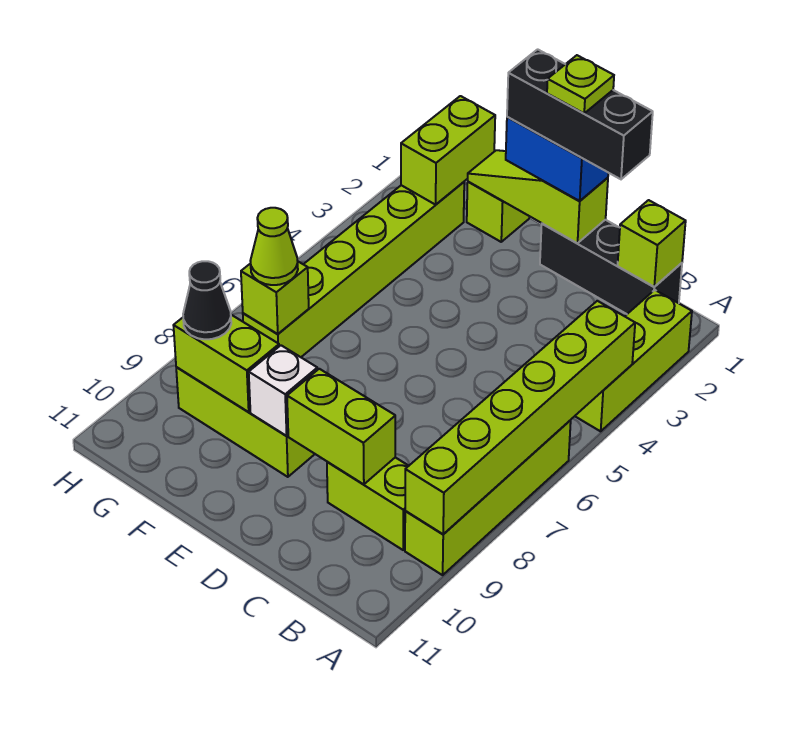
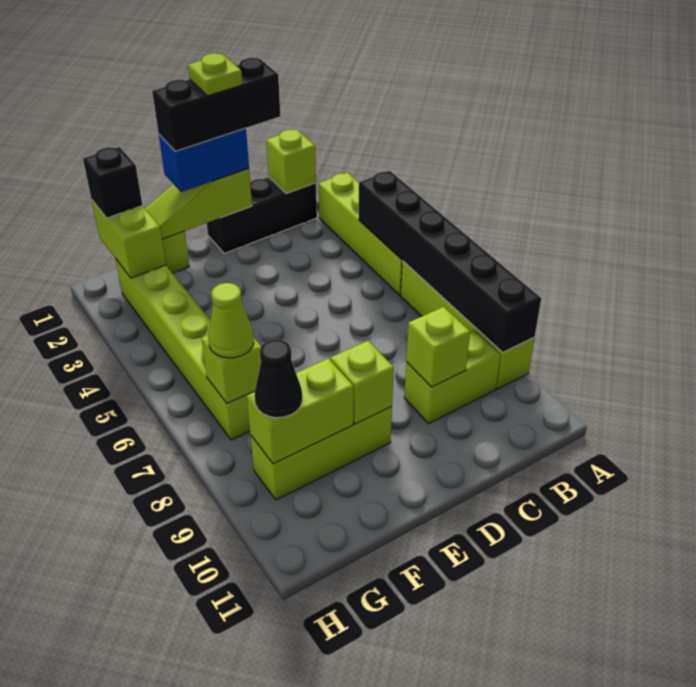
lime brick A2:A4 level 1 -> lime brick A2:A5 level 1
lime brick A4:A9 level 2 -> black brick A4:A9 level 2
lime brick C9:D9 level 2 -> lime brick C9 level 2
white brick E9 level 2 -> lime brick E9 level 2
none -> black brick G1 level 3

